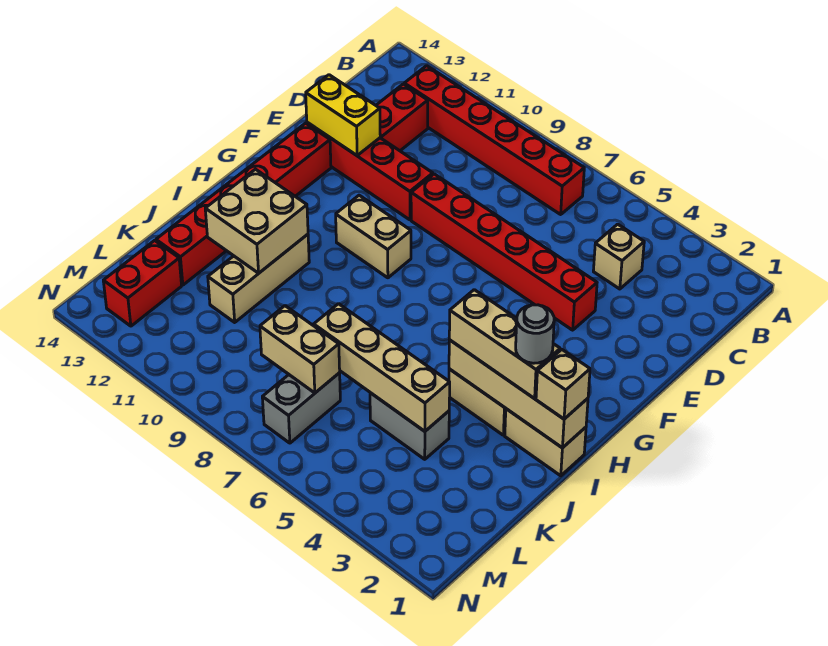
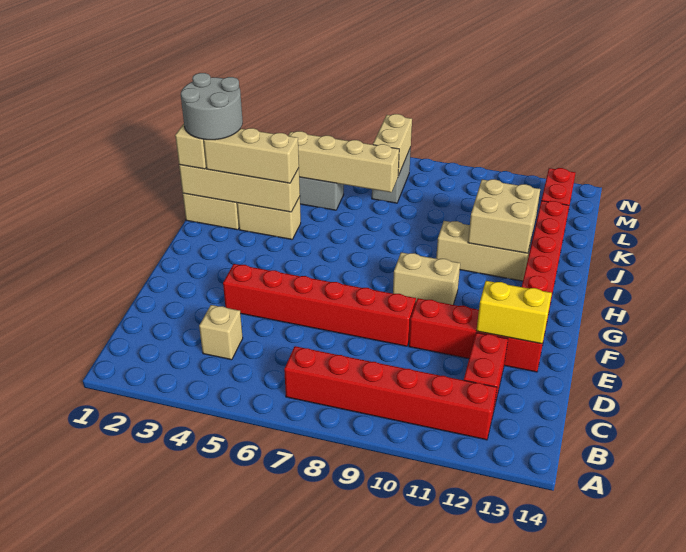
grey round brick I2 level 4 -> grey round brick I1:J2 level 4
tan brick I11:K11 level 1 -> tan brick I10:I12 level 1
tan brick L7:L8 level 2 -> tan brick L7:M7 level 2

